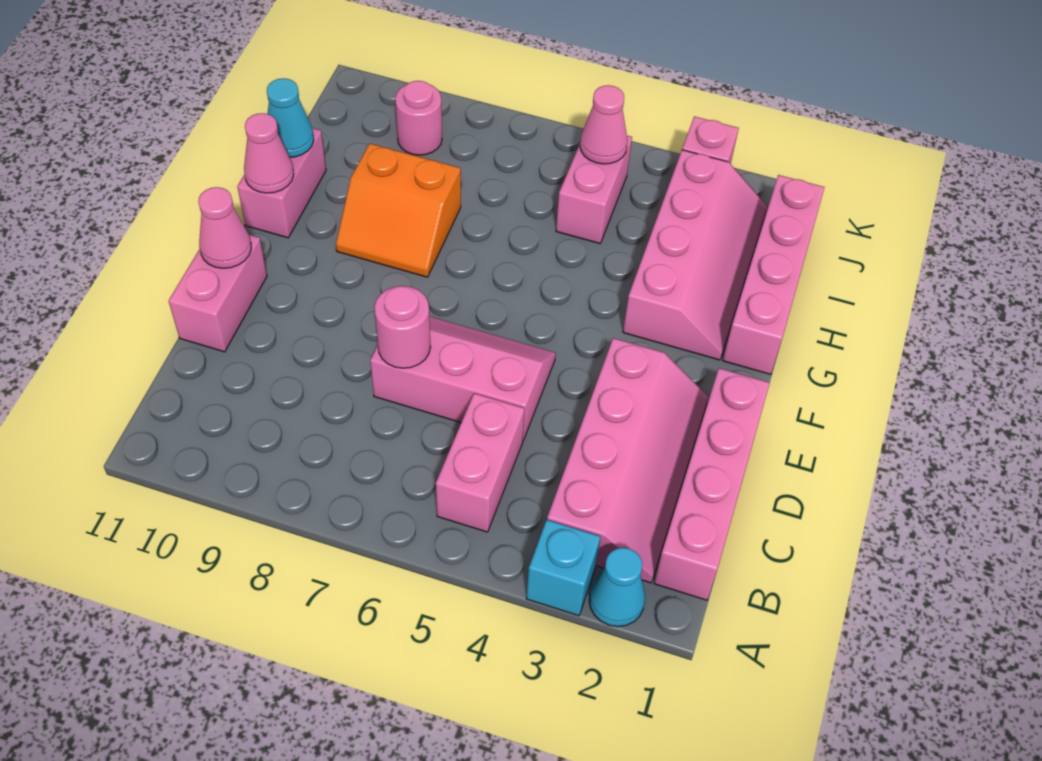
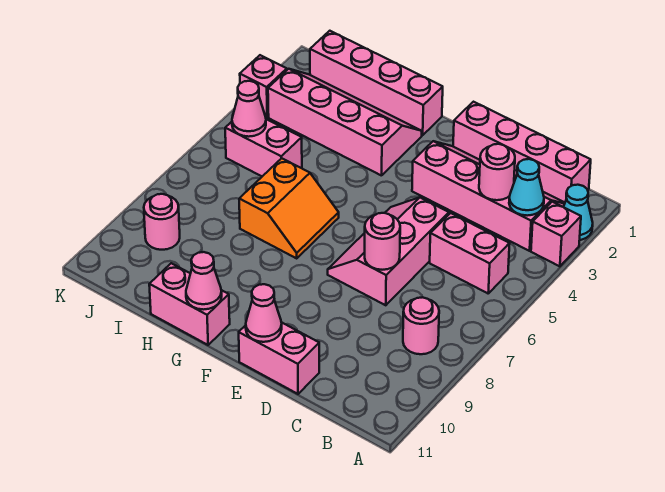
cyan brick A3 level 1 -> pink brick A3 level 1
none -> pink round brick B8 level 1
none -> pink round brick C3 level 2
orange slope G8:H9 level 1 top H -> orange slope G6:H7 level 1 top H
cyan cone H11 level 2 -> cyan cone B3 level 2

